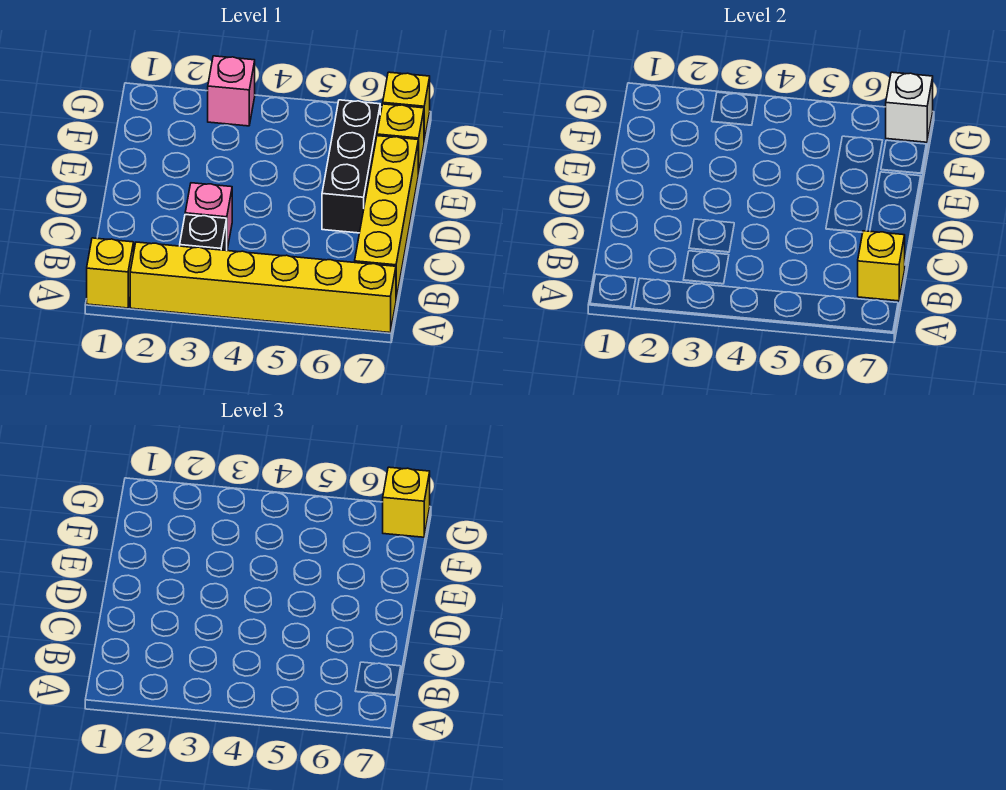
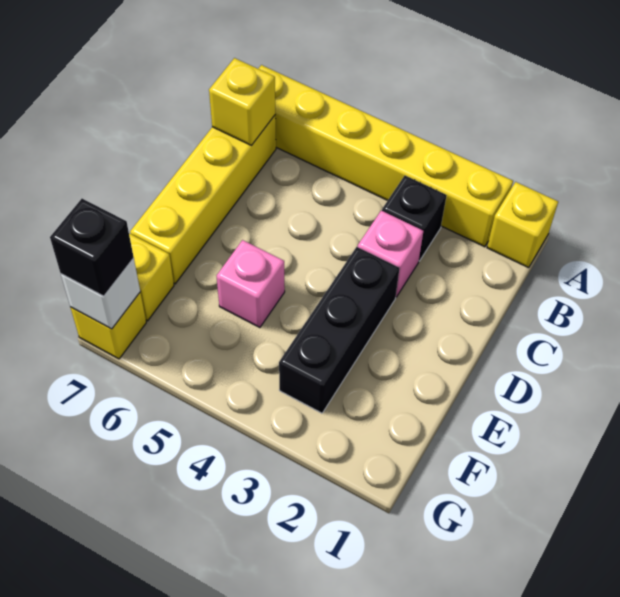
black brick D6:F6 level 1 -> black brick D3:F3 level 1
pink brick G3 level 1 -> pink brick E5 level 1
yellow brick G7 level 3 -> black brick G7 level 3

